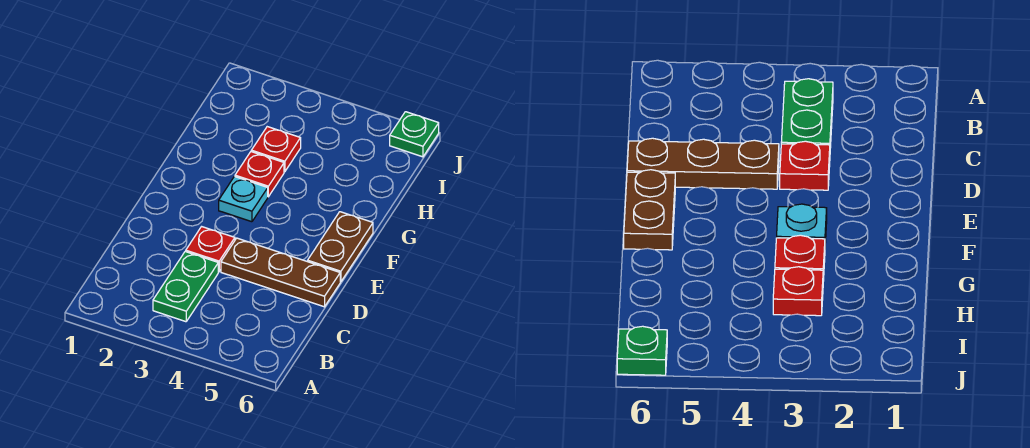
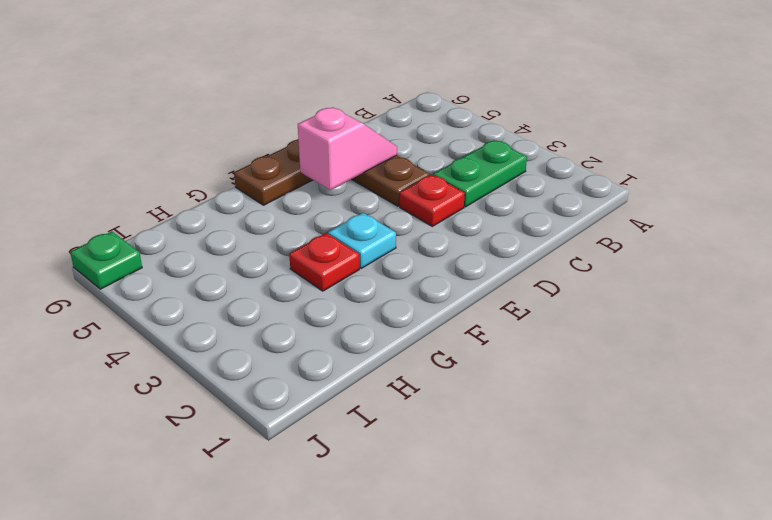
none -> pink slope D5:E5 level 2 top E
red plate H3 level 1 -> none

